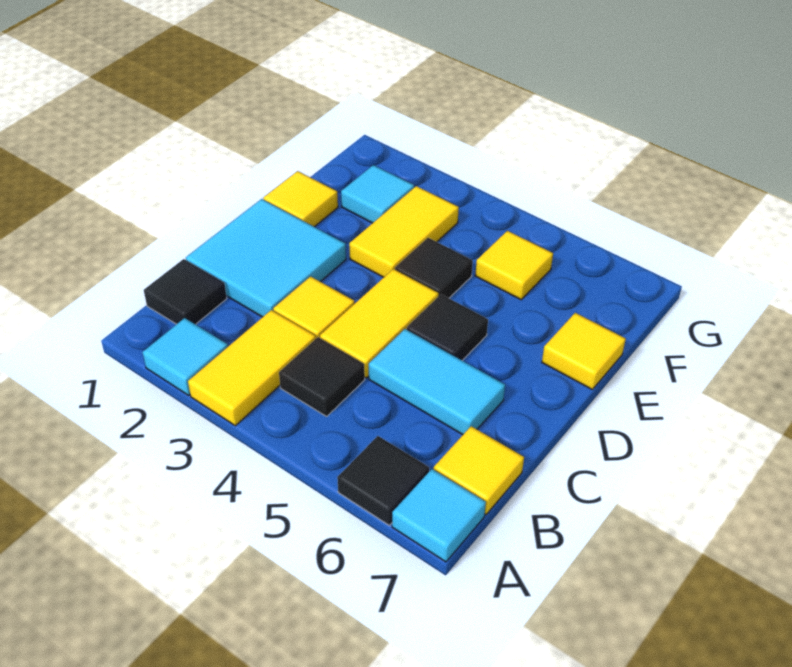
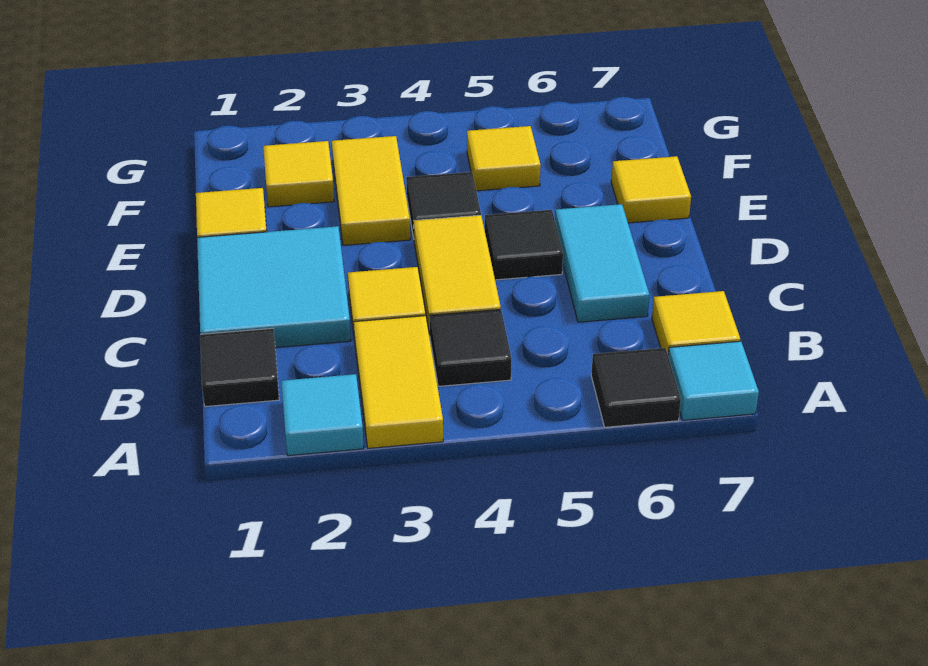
cyan tile C5:C6 level 1 -> cyan tile C6:D6 level 1
cyan tile F2 level 1 -> yellow tile F2 level 1

